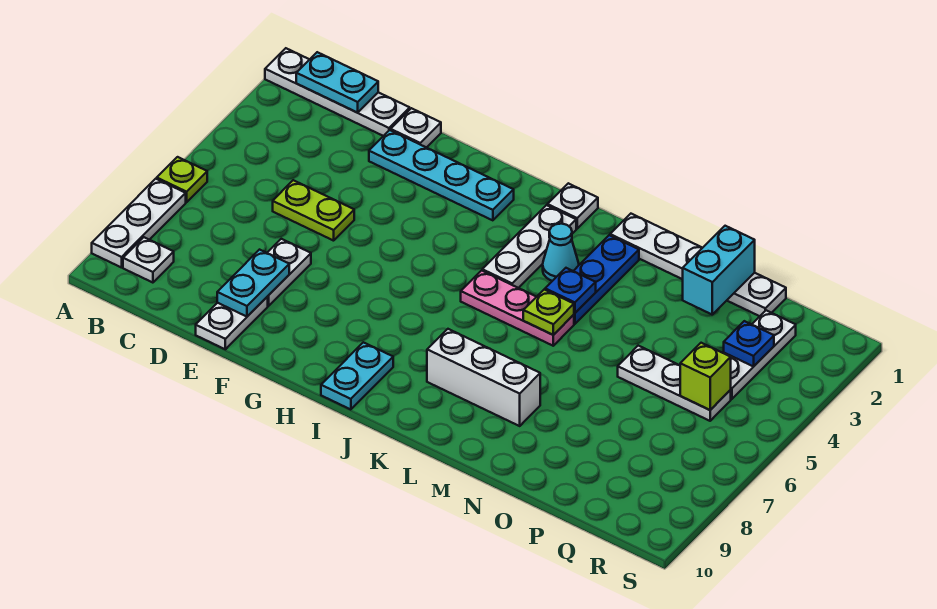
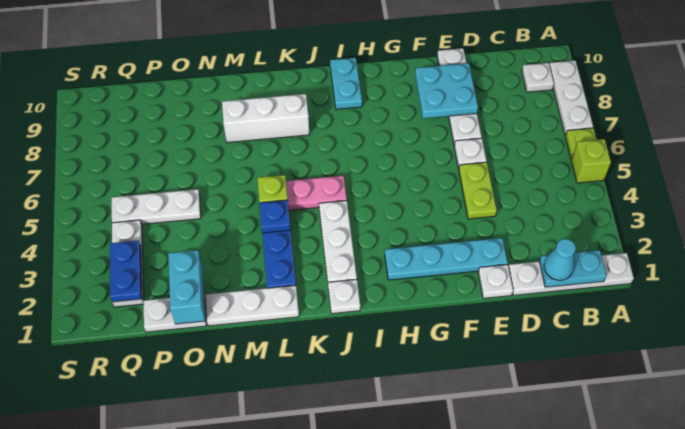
lime plate D5:E5 level 1 -> lime plate E4:E5 level 1
none -> white plate E6 level 1
cyan plate E8:E9 level 2 -> cyan plate E8:F9 level 2
cyan cone K3 level 1 -> cyan cone C1 level 3
blue plate Q3 level 2 -> blue plate Q2:Q3 level 2
lime brick Q5 level 2 -> lime brick A5 level 1

